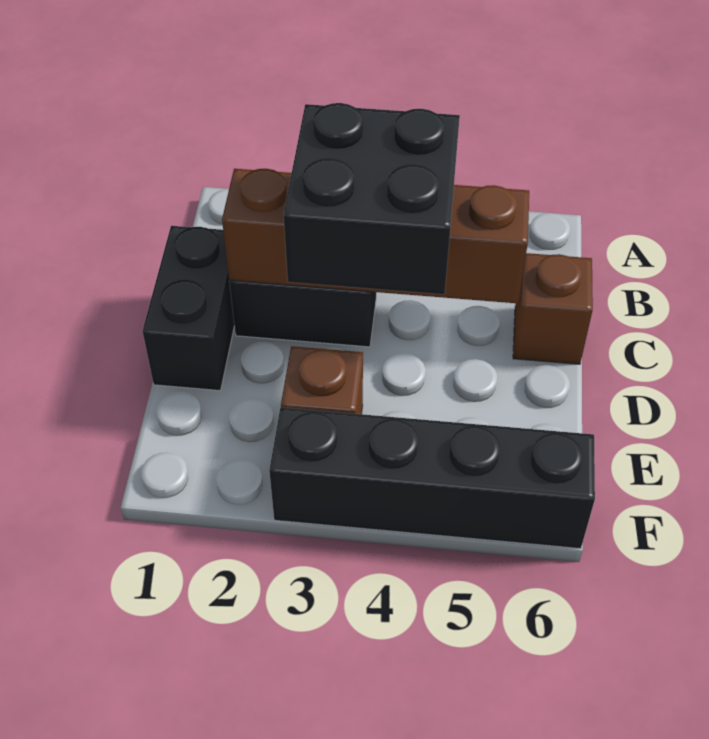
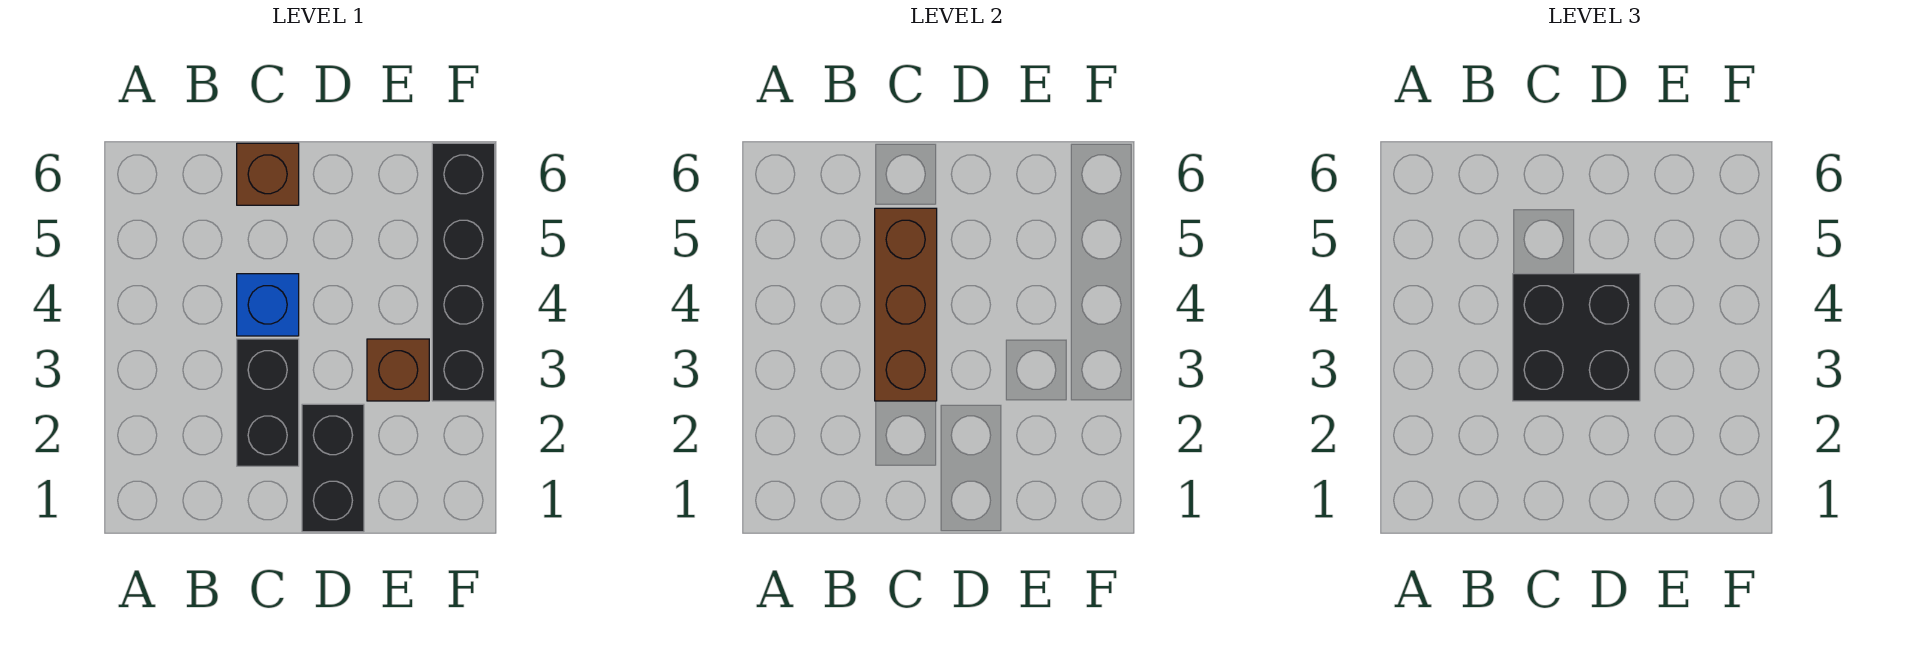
black brick C1:D1 level 1 -> black brick D1:D2 level 1
brown brick C2:C5 level 2 -> brown brick C3:C5 level 2
none -> blue brick C4 level 1

